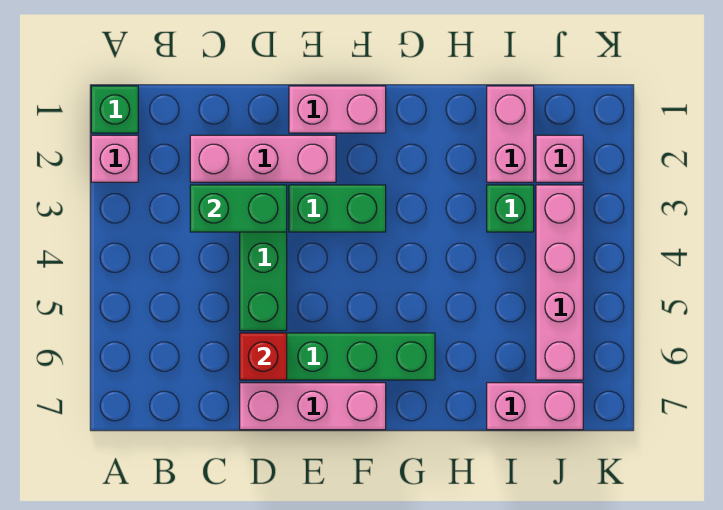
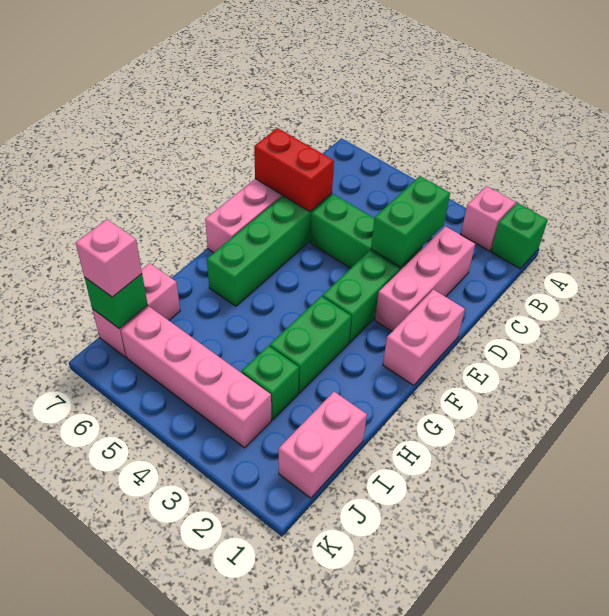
red brick D6 level 2 -> red brick D6:D7 level 2
none -> green brick G3:H3 level 1
pink brick I1:I2 level 1 -> pink brick I1:J1 level 1
pink brick J2 level 1 -> pink brick J7 level 3
none -> green brick J7 level 2

